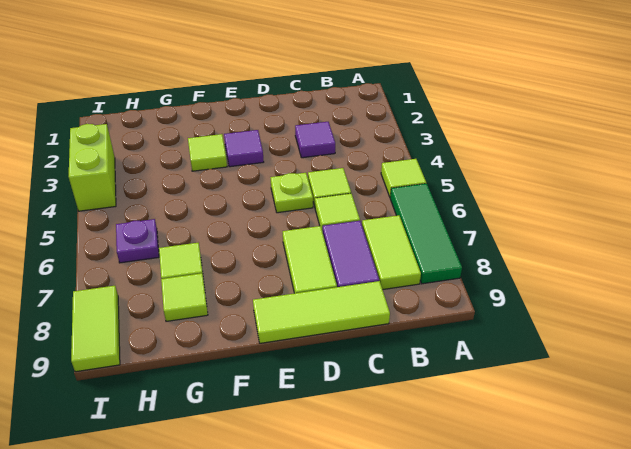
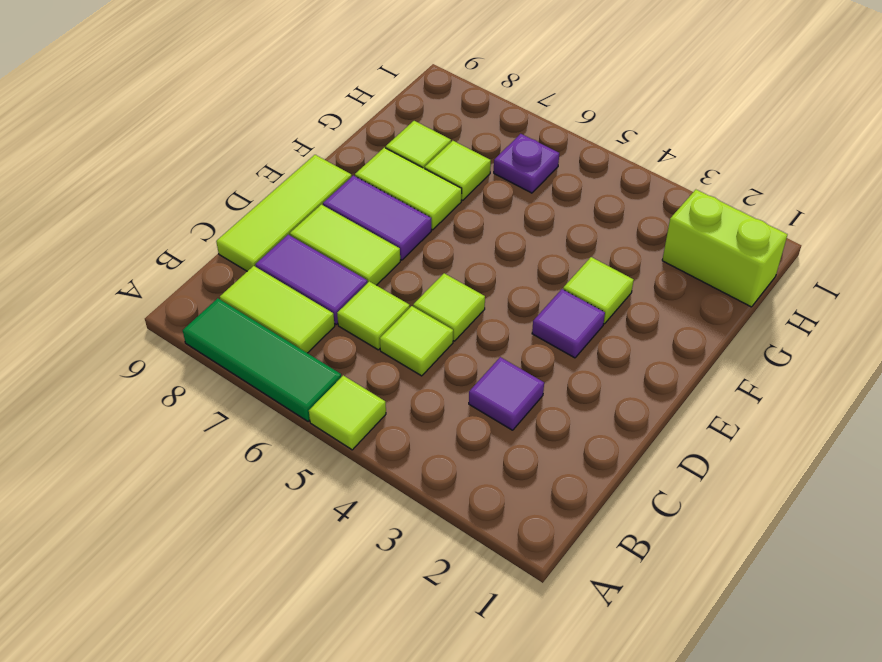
lime plate D5 level 1 -> lime tile D5 level 1
none -> purple tile E7:E8 level 1
lime brick I3:I4 level 1 -> lime brick H1:H2 level 1
lime tile I8:I9 level 1 -> lime tile F7:F8 level 1

